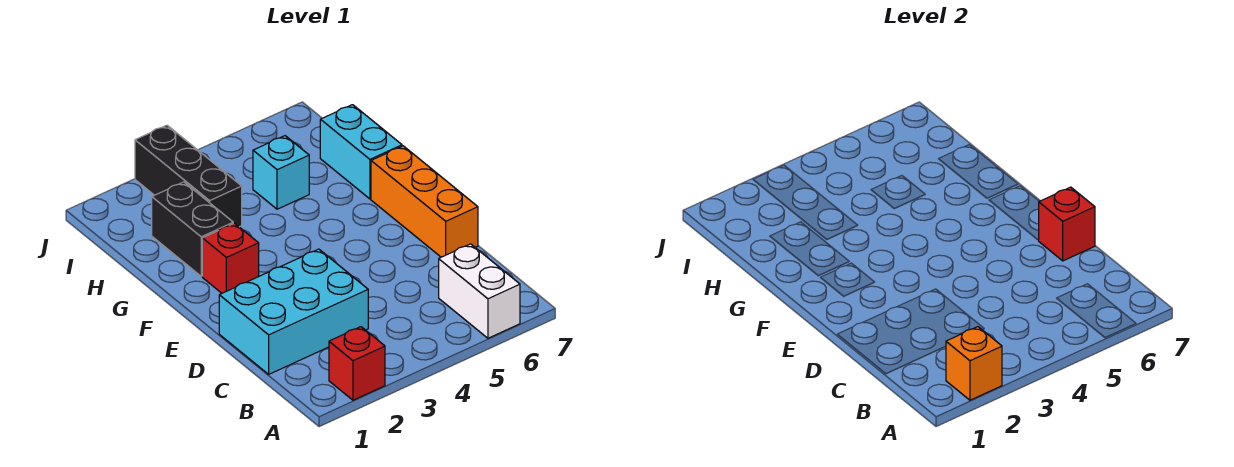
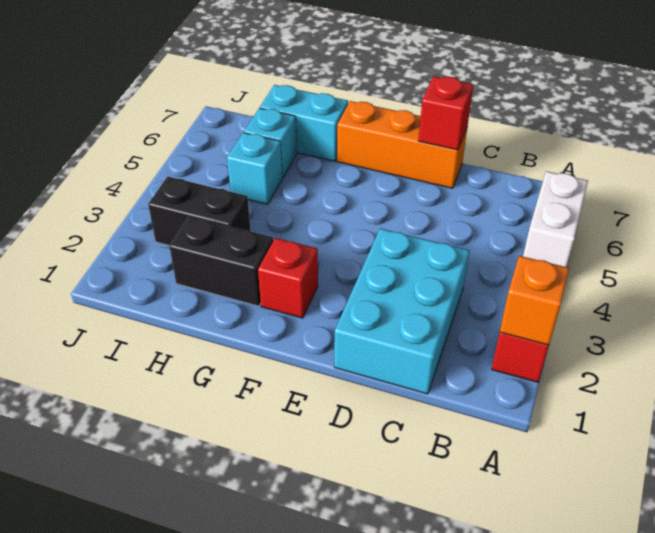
white brick A6:B6 level 1 -> white brick A5:A6 level 1
black brick H3:J3 level 1 -> black brick H3:I3 level 1
none -> cyan brick H6 level 1

